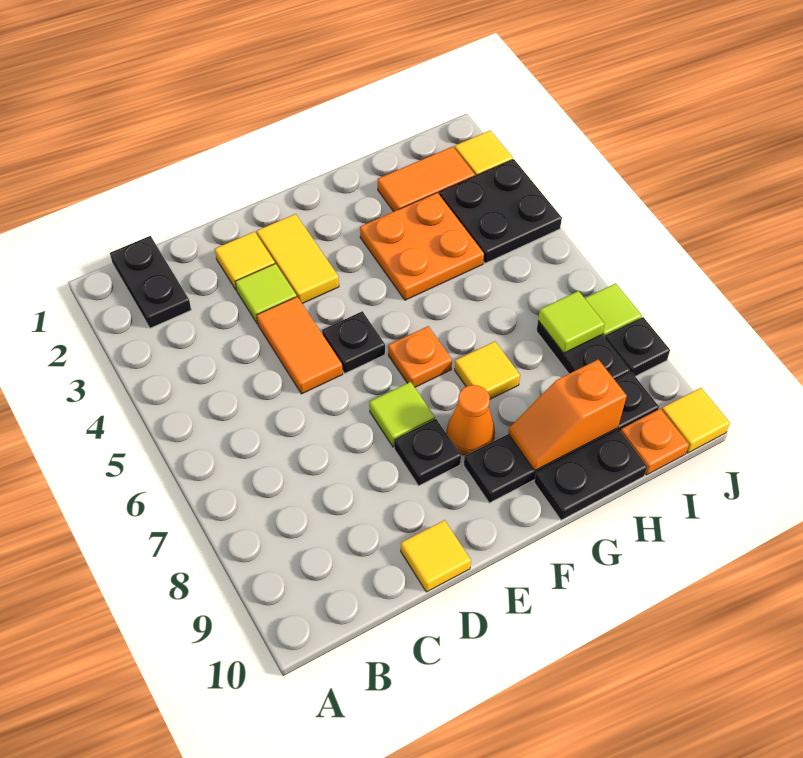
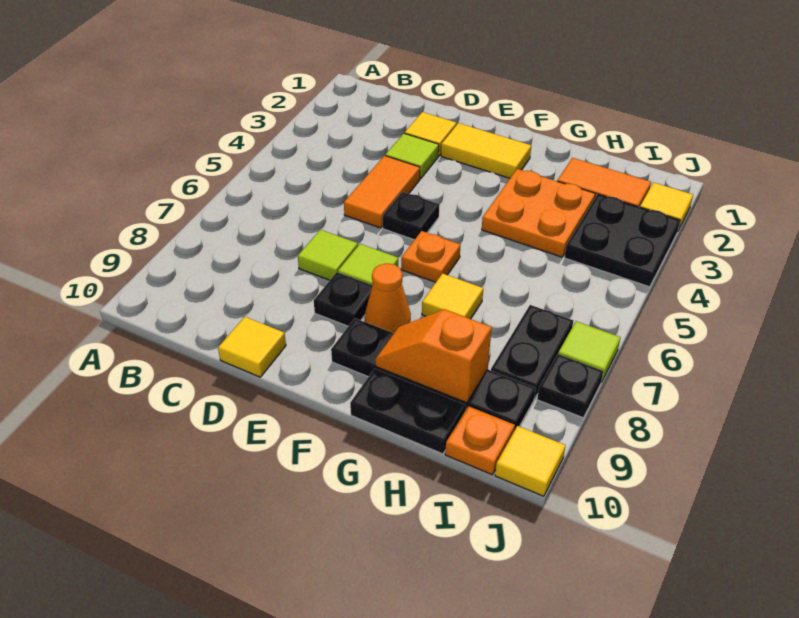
black plate B1:B2 level 1 -> none
yellow tile E2:E3 level 1 -> yellow tile E2:F2 level 1
lime tile I7 level 2 -> lime tile D7 level 1

